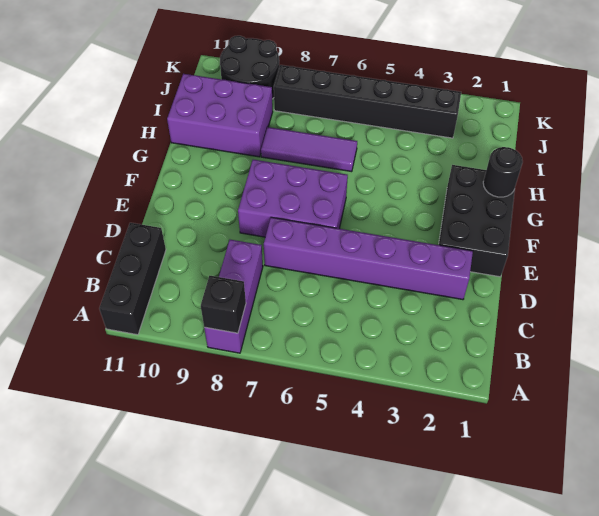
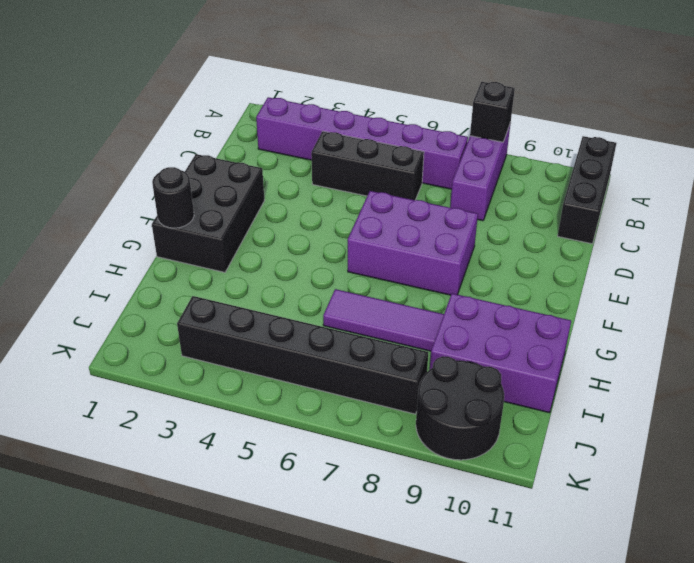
none -> black brick C4:C6 level 1
purple brick D2:D7 level 1 -> purple brick B2:B7 level 1

